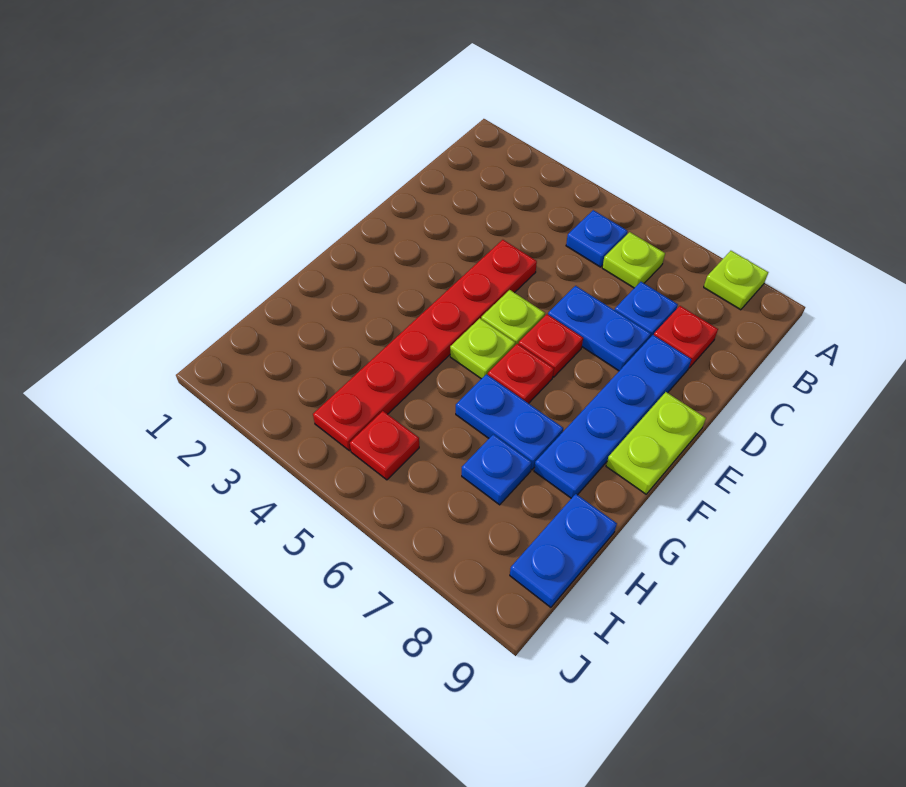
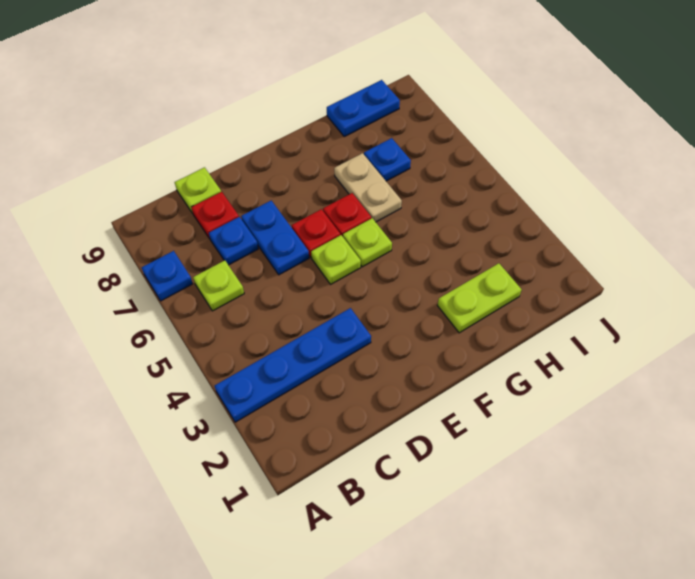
lime plate A8 level 1 -> lime plate C9 level 1
blue plate B5 level 1 -> blue plate A7 level 1
red plate D4:I4 level 1 -> none
blue plate D8:G8 level 1 -> blue plate A3:D3 level 1
lime plate E9:F9 level 1 -> lime plate G2:H2 level 1
blue plate G6:G7 level 1 -> tan plate G6:G7 level 1
red plate I5 level 1 -> none

